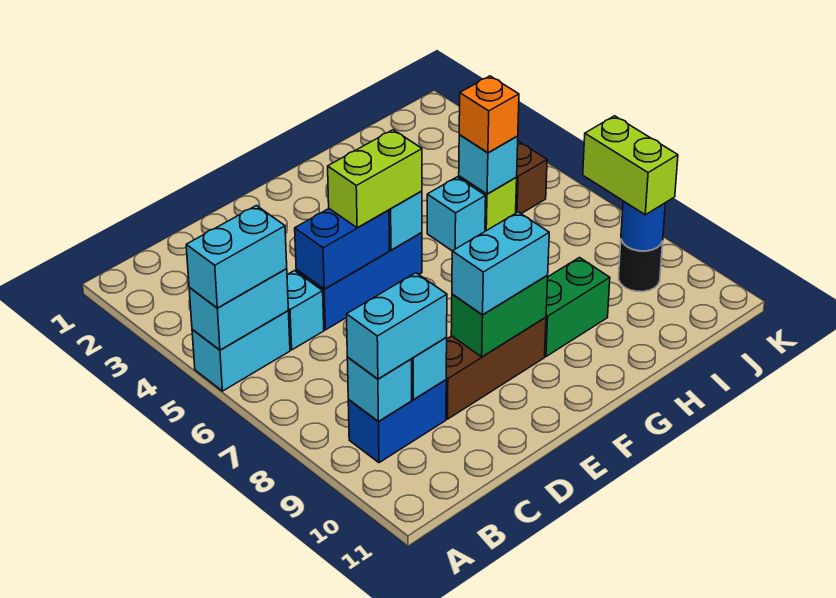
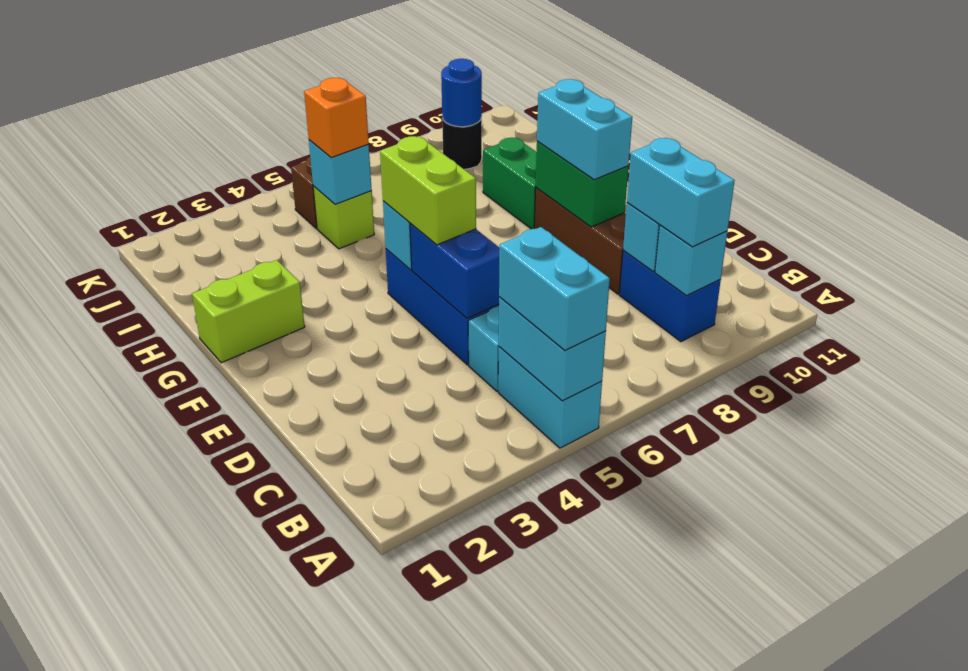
cyan brick H5 level 1 -> none
lime brick J8:J9 level 3 -> lime brick G1:G2 level 1

